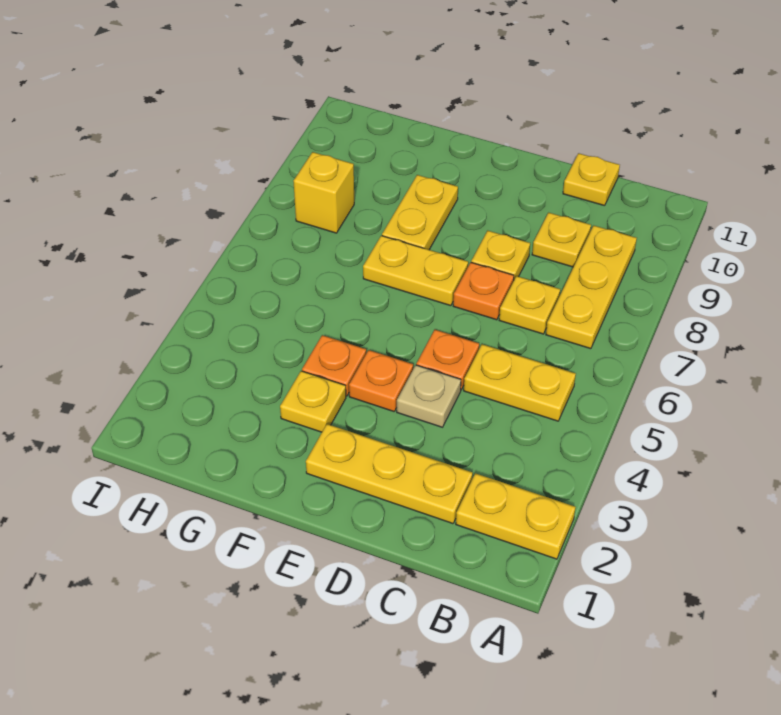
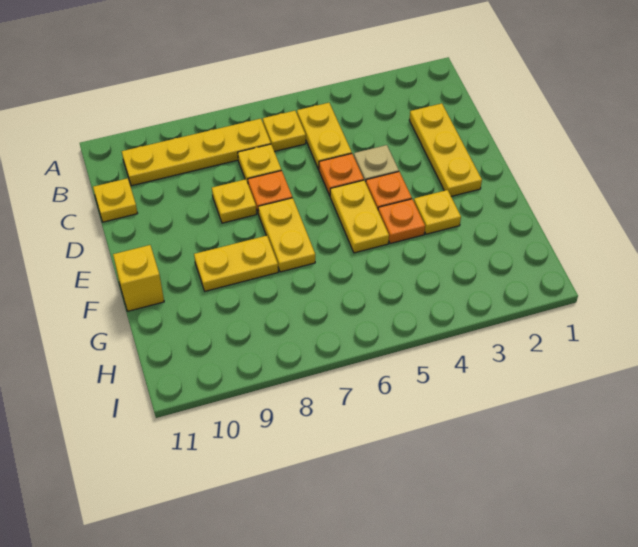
yellow plate A2:B2 level 1 -> yellow plate E5:F5 level 1
yellow plate B7:B9 level 1 -> yellow plate B7:B10 level 1
yellow plate C9 level 1 -> yellow plate B6 level 1
yellow brick H8 level 1 -> yellow brick F11 level 1

